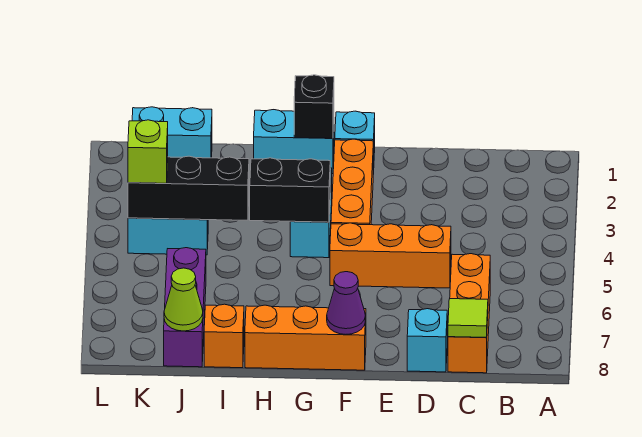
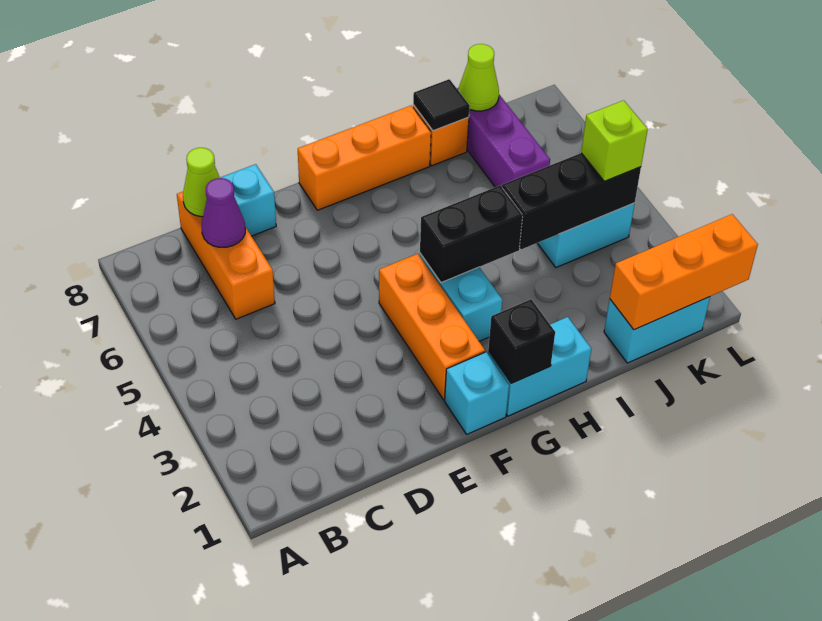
lime tile C8 level 2 -> lime cone C8 level 2
orange brick D5:F5 level 1 -> orange brick J1:L1 level 2
purple cone F8 level 2 -> purple cone C7 level 2
none -> black tile I8 level 2

